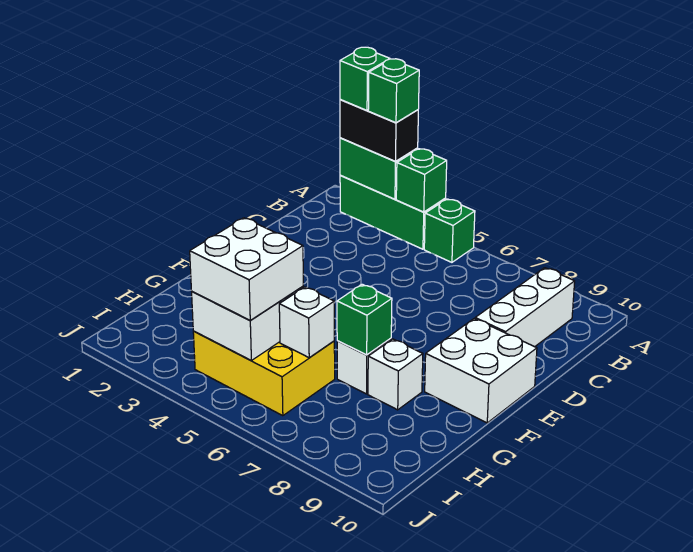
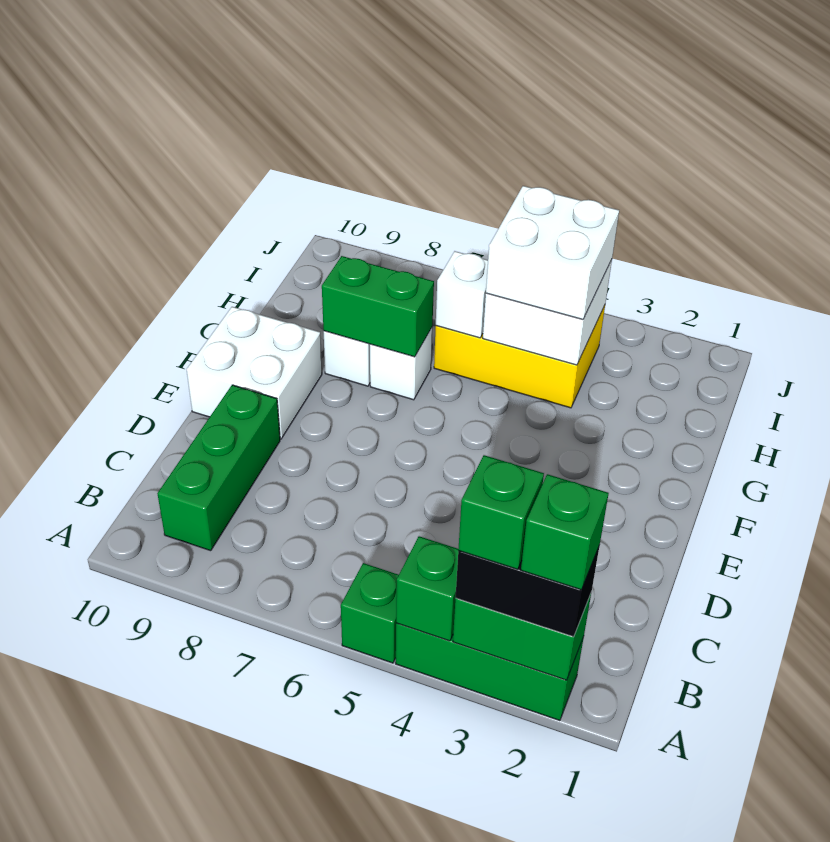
white brick B9:D9 level 1 -> green brick B9:D9 level 1
green brick G7 level 2 -> green brick G7:G8 level 2

